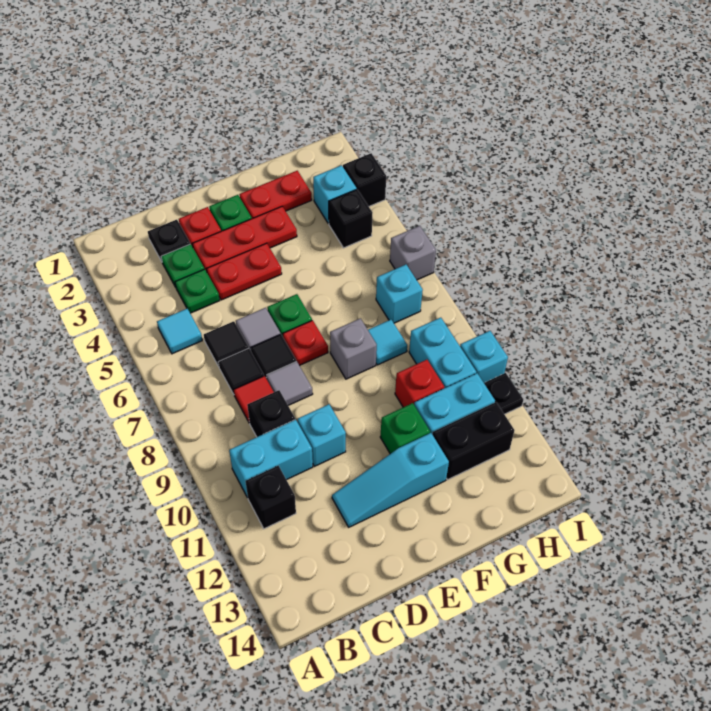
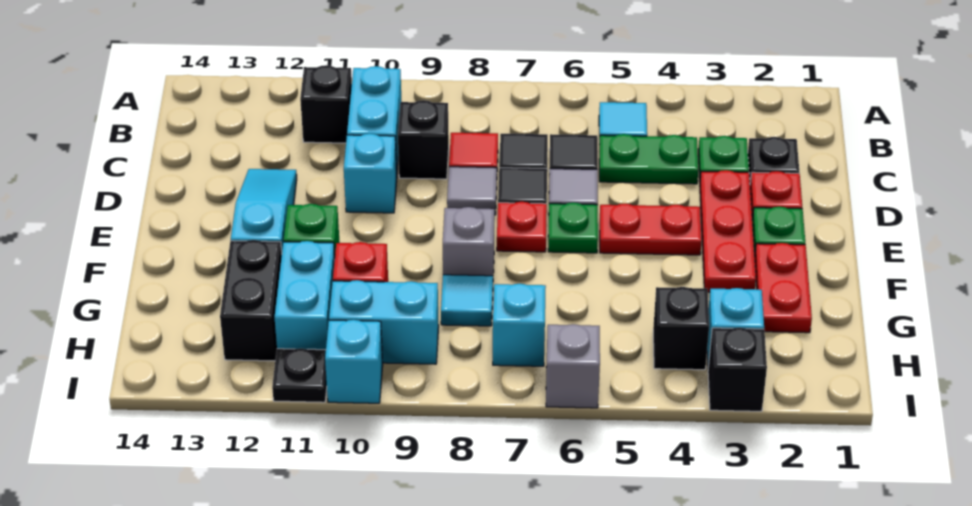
green plate C4 level 1 -> green plate C4:C5 level 1
red plate D4:E4 level 1 -> red plate E4:E5 level 1

